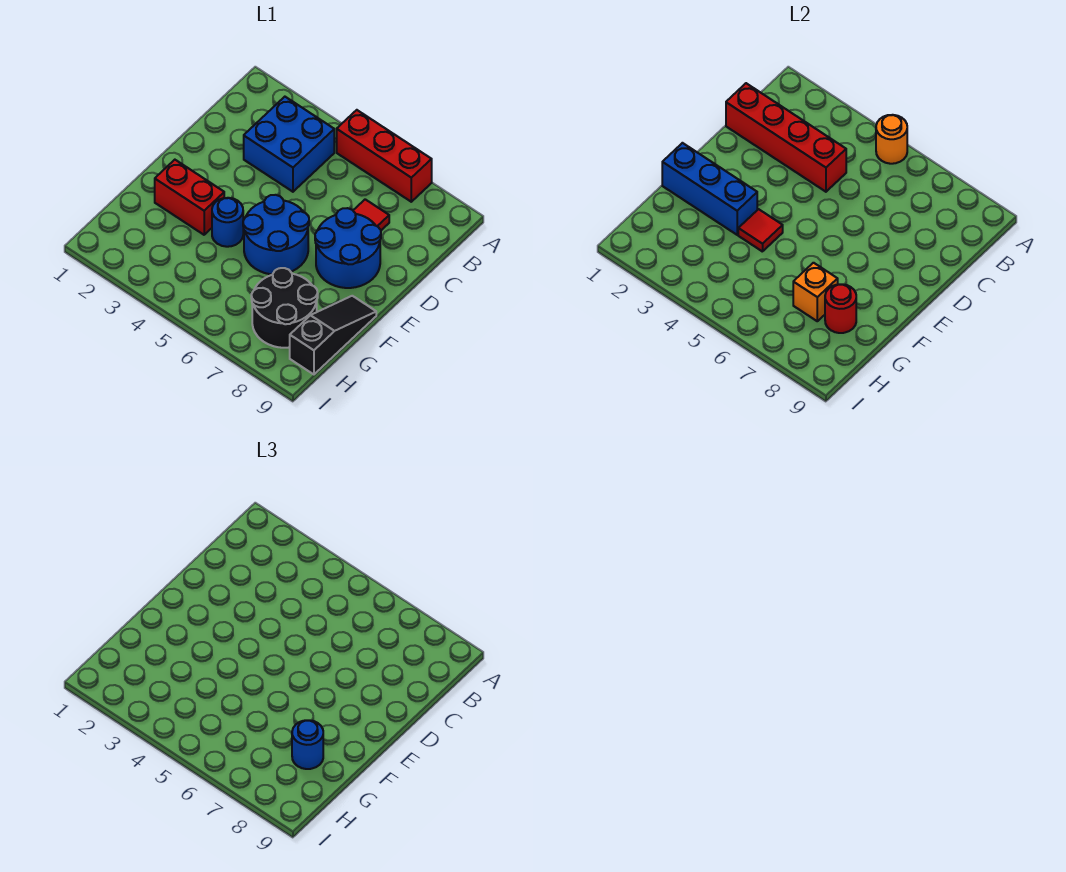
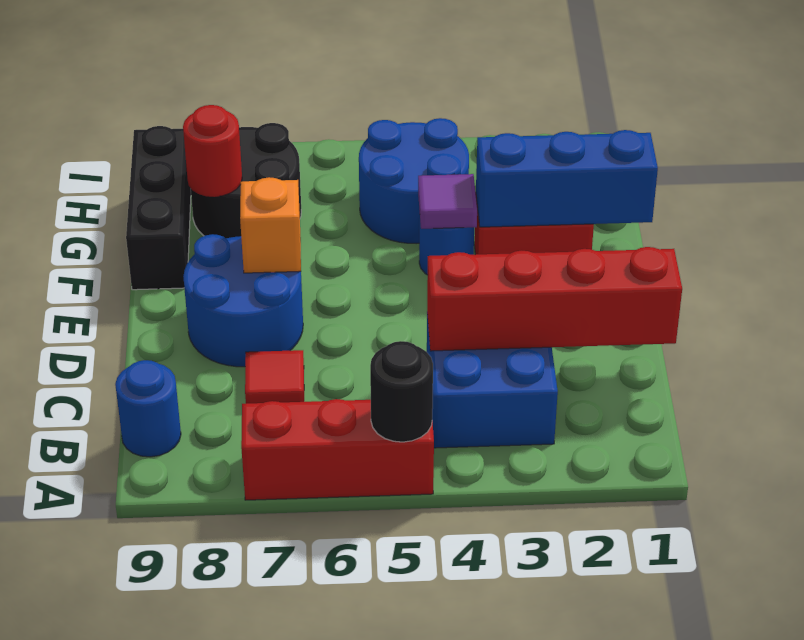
orange round brick A5 level 2 -> black round brick A5 level 2
blue round brick E5:F6 level 1 -> blue round brick G4:H5 level 1
red tile F4 level 2 -> purple tile F4 level 2
black slope F9:H9 level 1 top H -> black brick F9:H9 level 1
orange brick G7 level 2 -> orange brick E7 level 2
blue round brick G8 level 3 -> blue round brick B9 level 1

